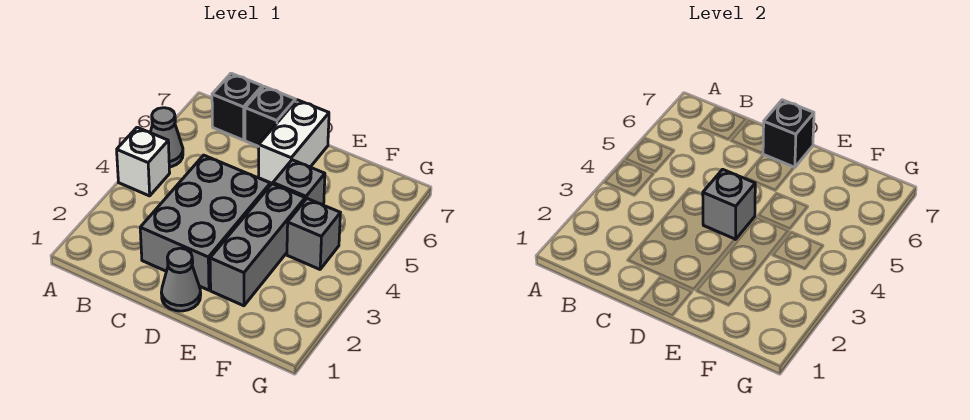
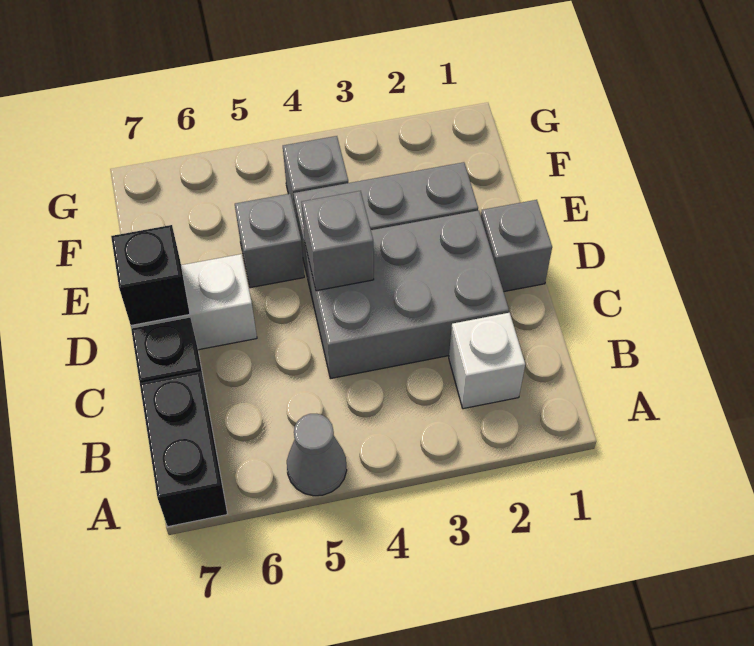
white brick A4 level 1 -> white brick B2 level 1
black brick B7 level 1 -> black brick A7:B7 level 1
grey cone D1 level 1 -> grey brick D1 level 1

